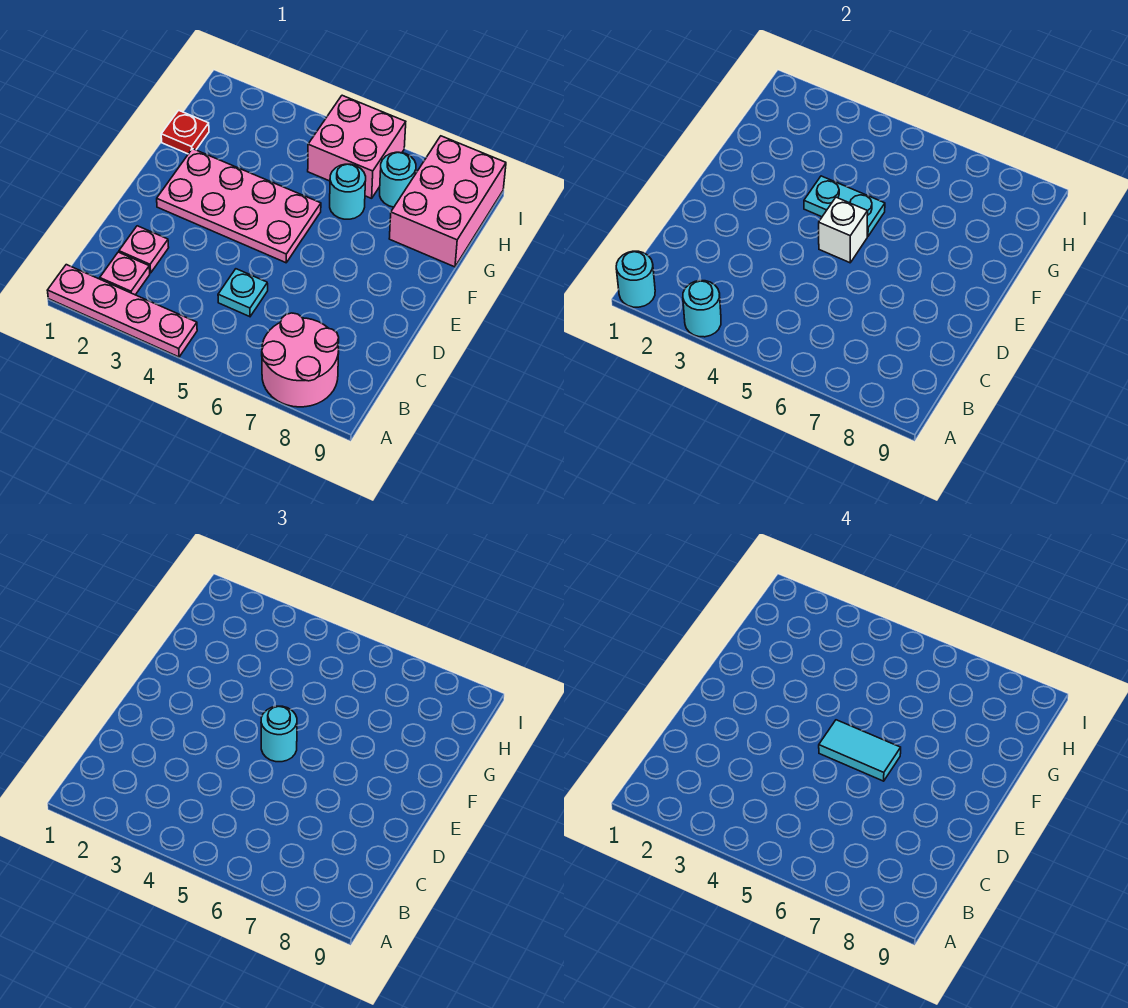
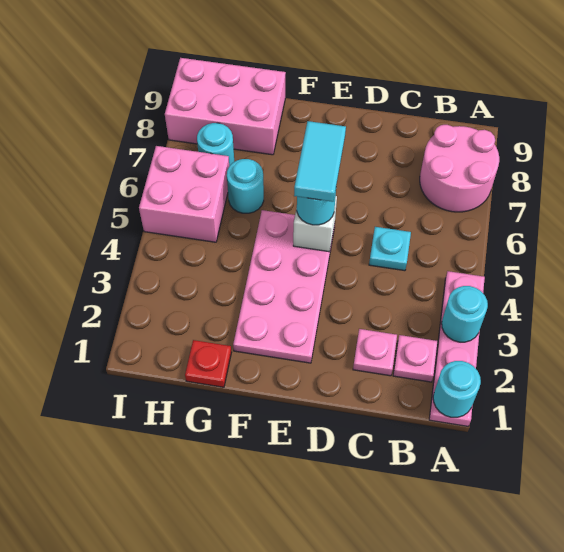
cyan plate F4:F5 level 2 -> none

